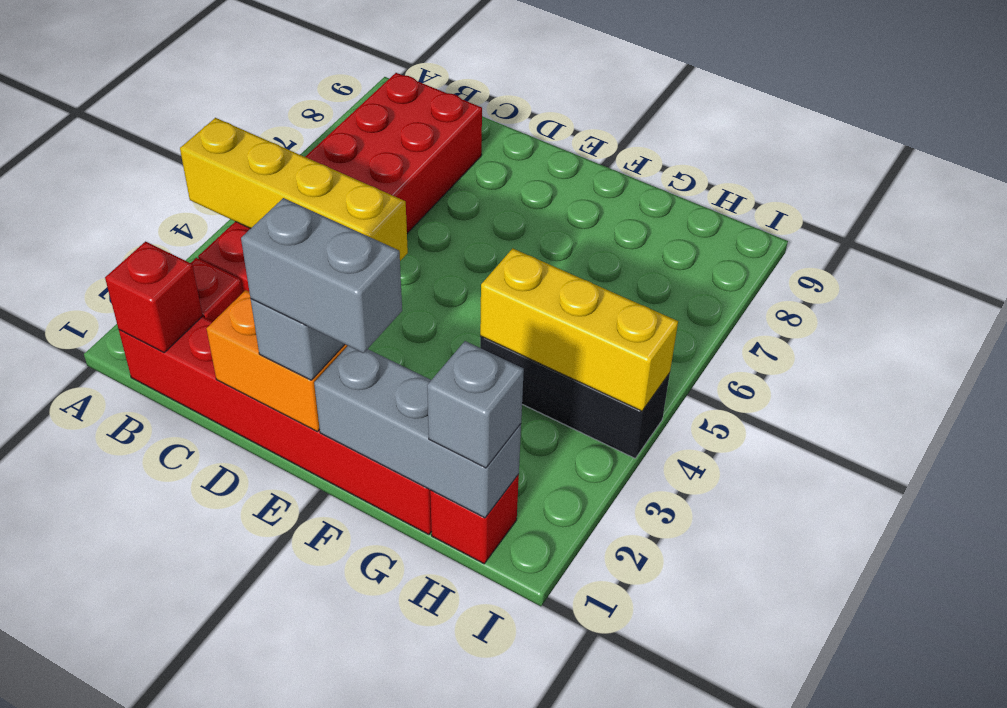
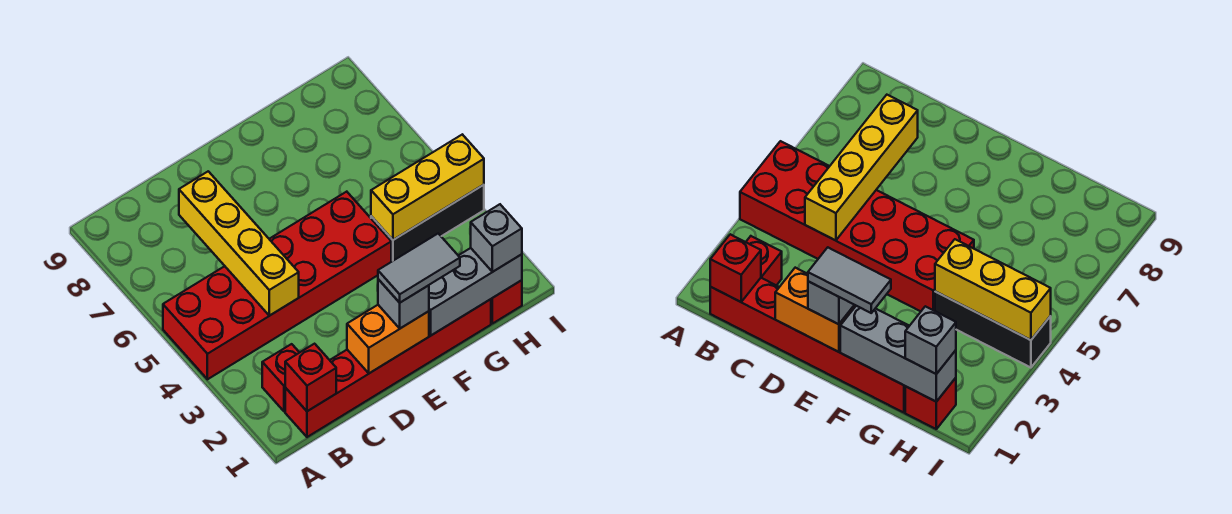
yellow brick A4:D4 level 2 -> yellow brick C4:C7 level 2
red brick B3:C8 level 1 -> red brick A4:F5 level 1
grey brick E1:F1 level 4 -> grey tile E1:F1 level 4

